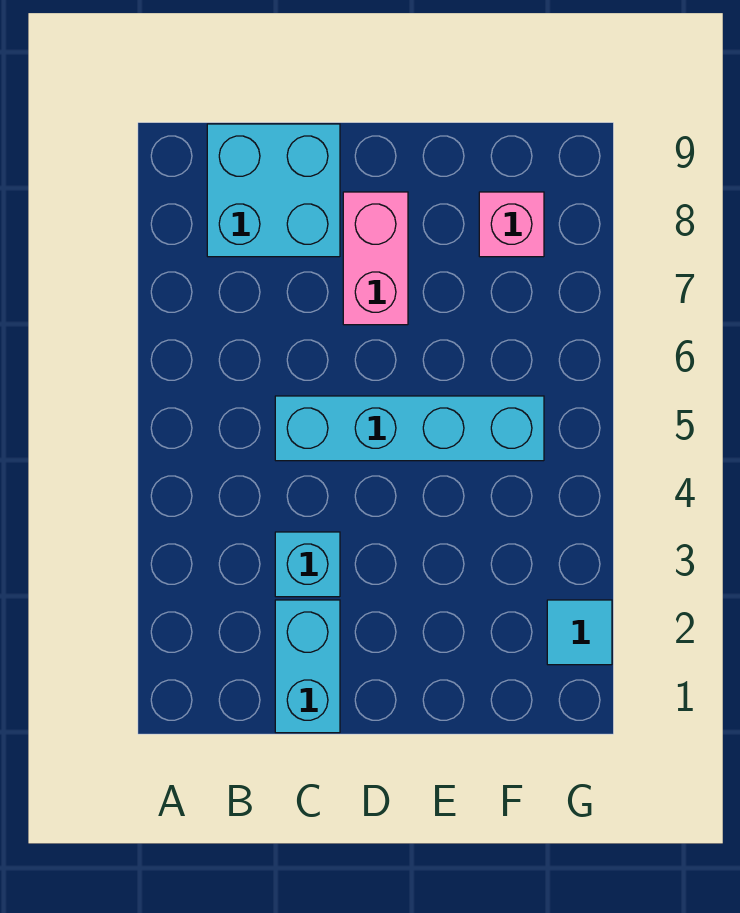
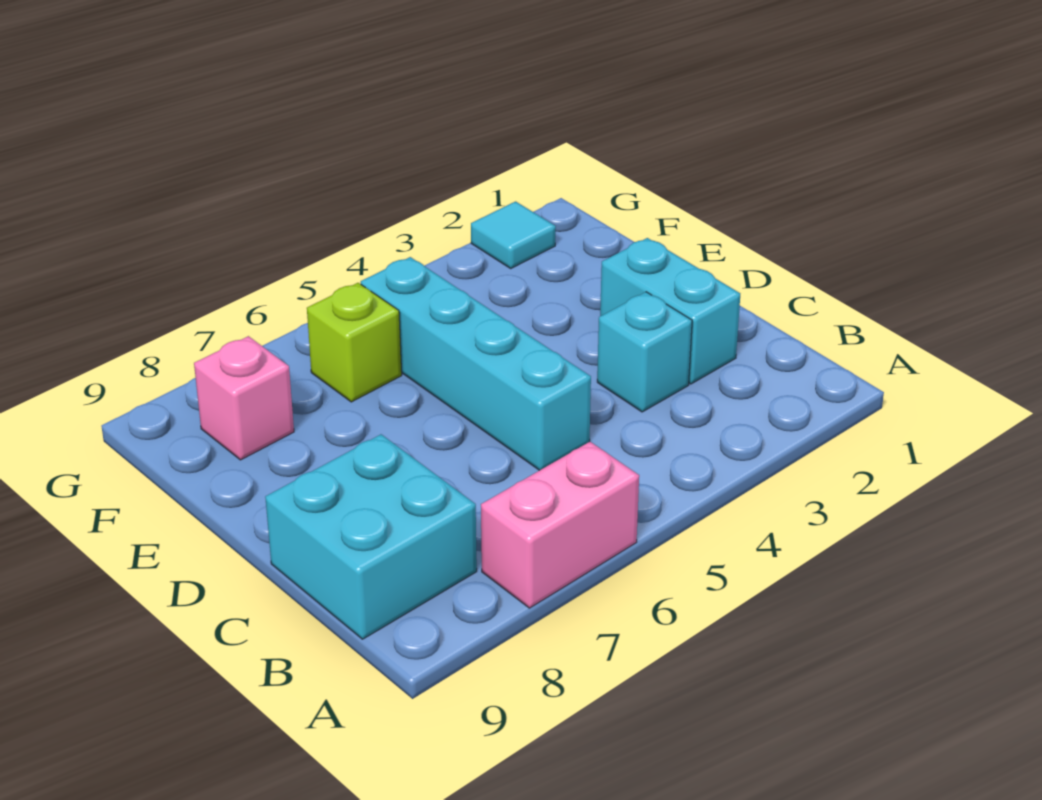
cyan brick C1:C2 level 1 -> cyan brick C2:D2 level 1
pink brick D7:D8 level 1 -> pink brick A6:A7 level 1
none -> lime brick F6 level 1

